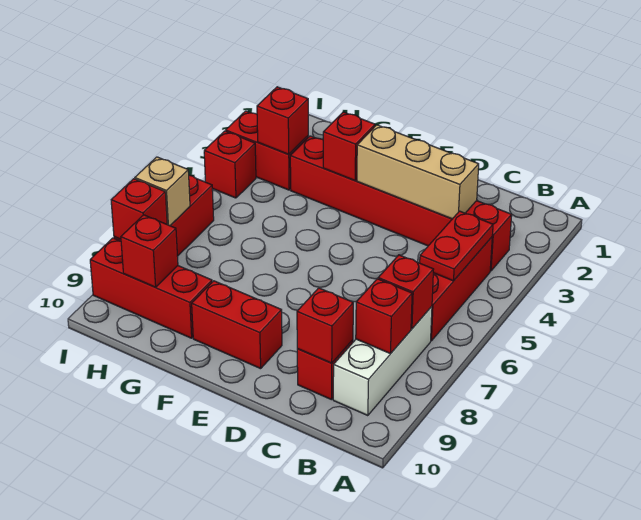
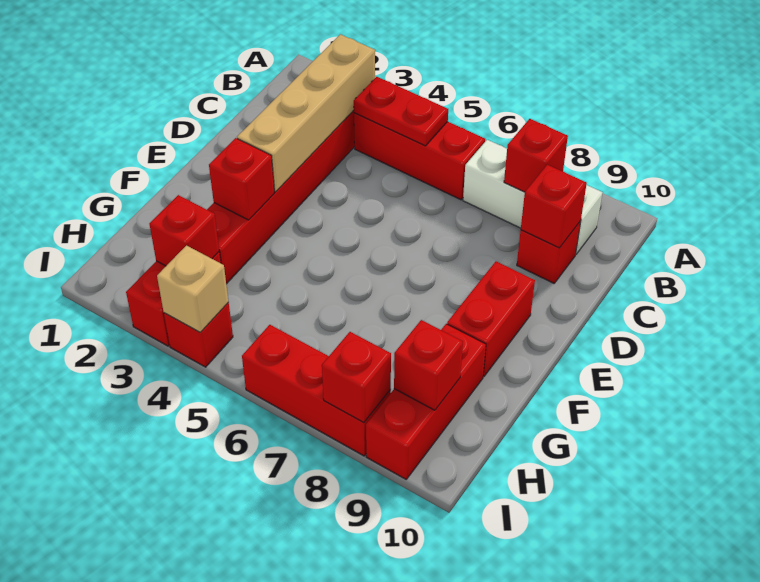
red brick B7 level 2 -> none
tan brick C3:E3 level 2 -> tan brick B3:E3 level 2
tan brick I7 level 2 -> tan brick I4 level 2

